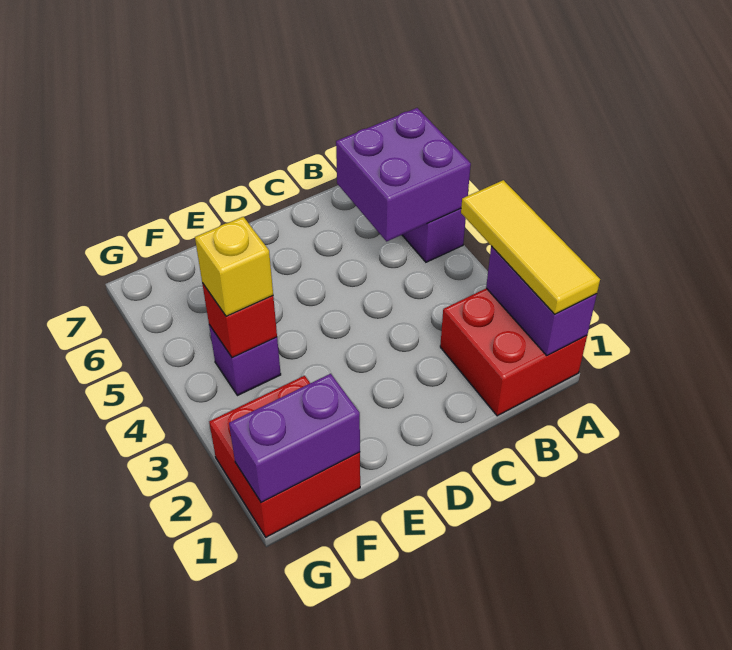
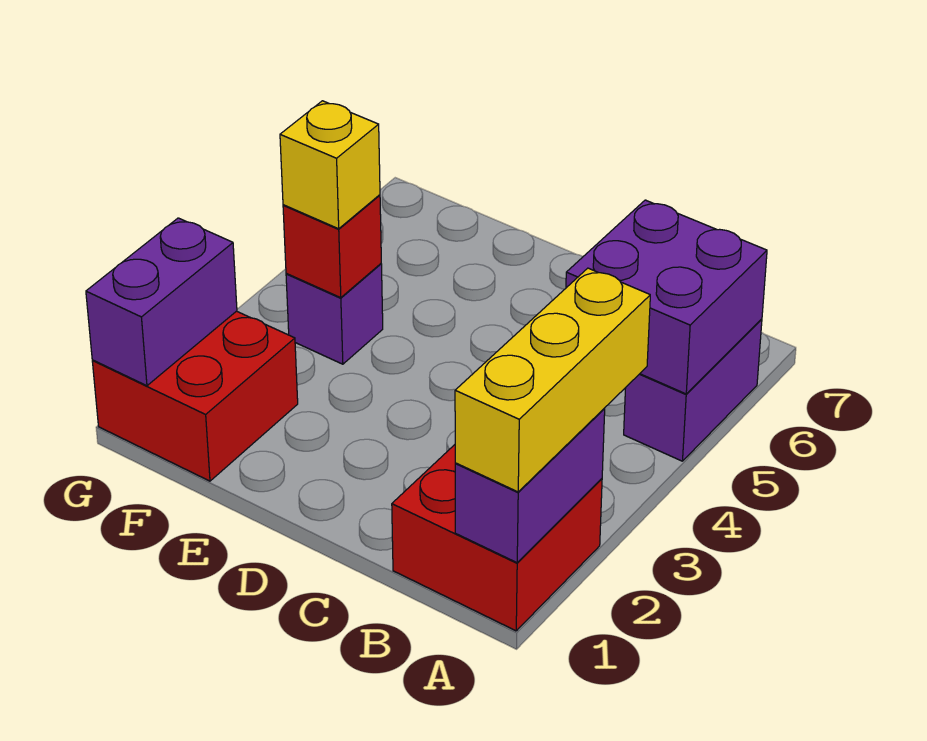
yellow tile A1:A3 level 3 -> yellow brick A1:A3 level 3
purple brick F1:G1 level 2 -> purple brick G1:G2 level 2

